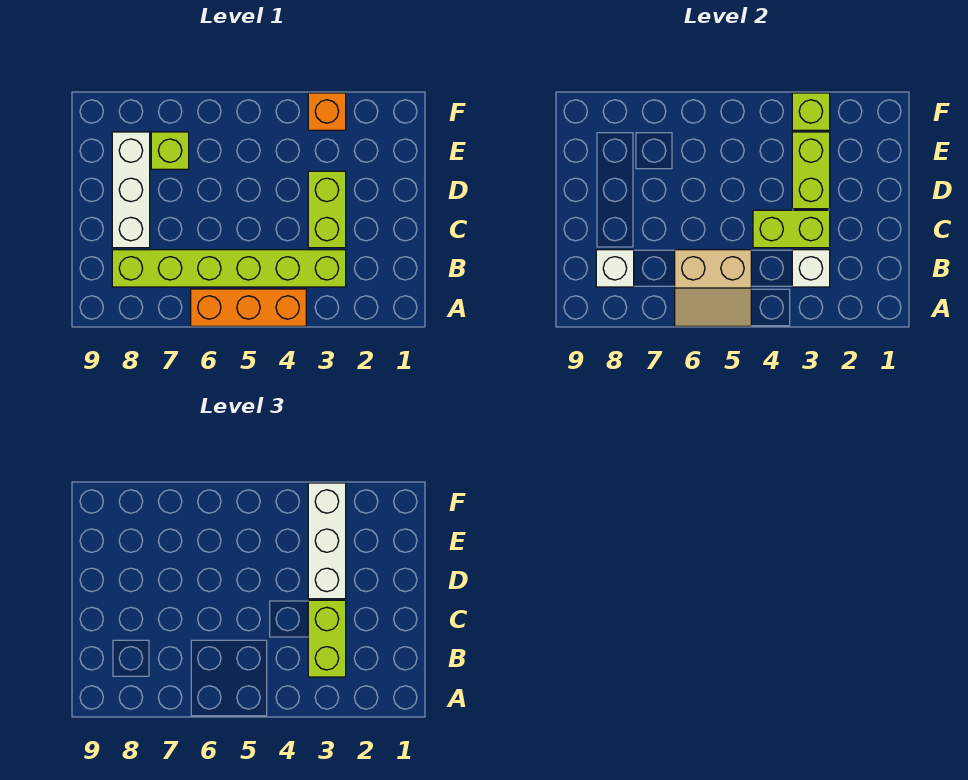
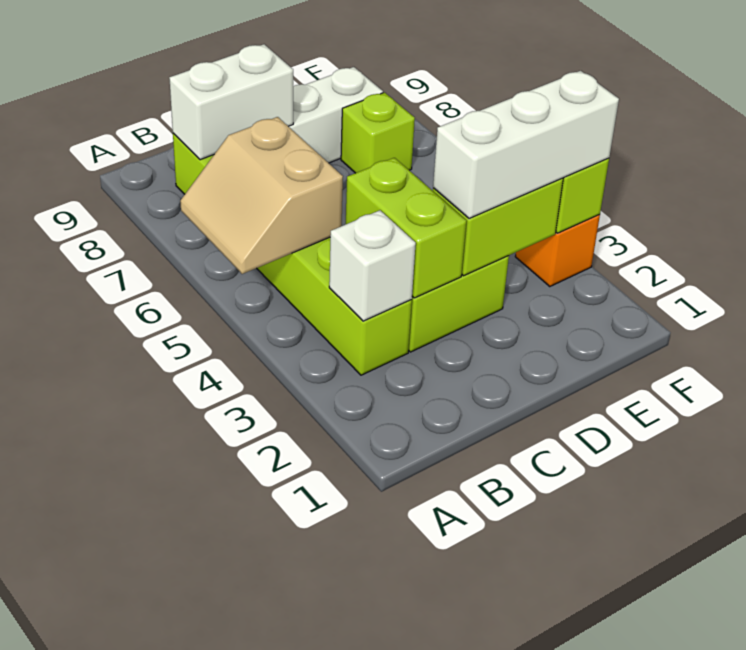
orange brick A4:A6 level 1 -> none
lime brick B3:C3 level 3 -> none
white brick B8 level 2 -> white brick B8:C8 level 2

